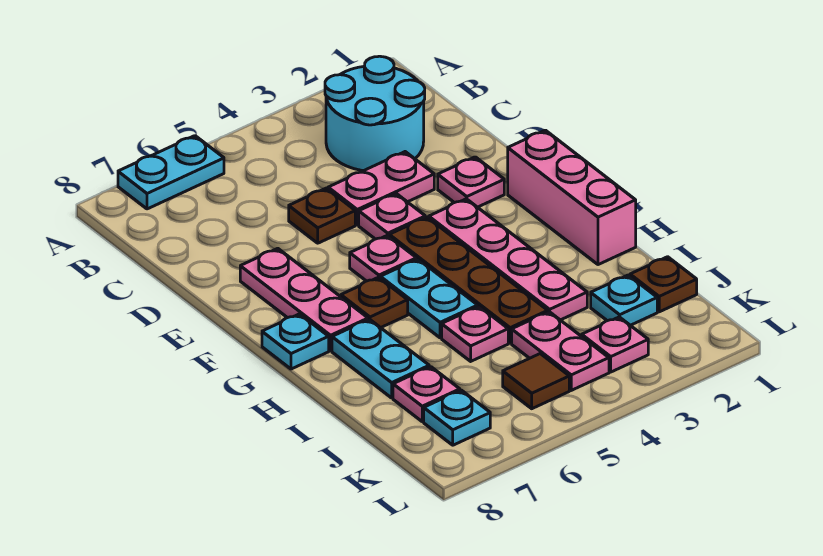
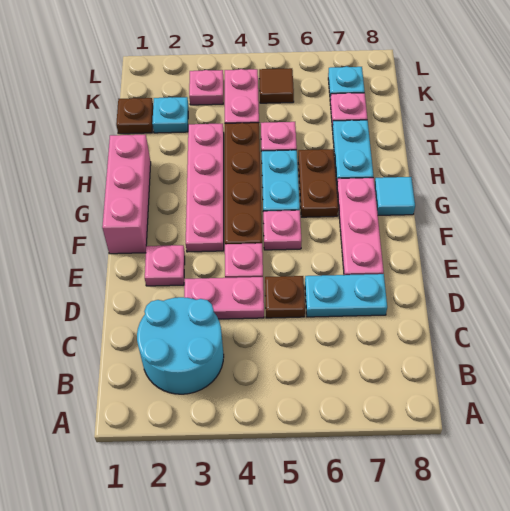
cyan plate A6:A7 level 1 -> cyan plate D6:D7 level 1
brown plate G6 level 1 -> brown plate G6:H6 level 1
cyan plate G8 level 1 -> cyan tile G8 level 1

